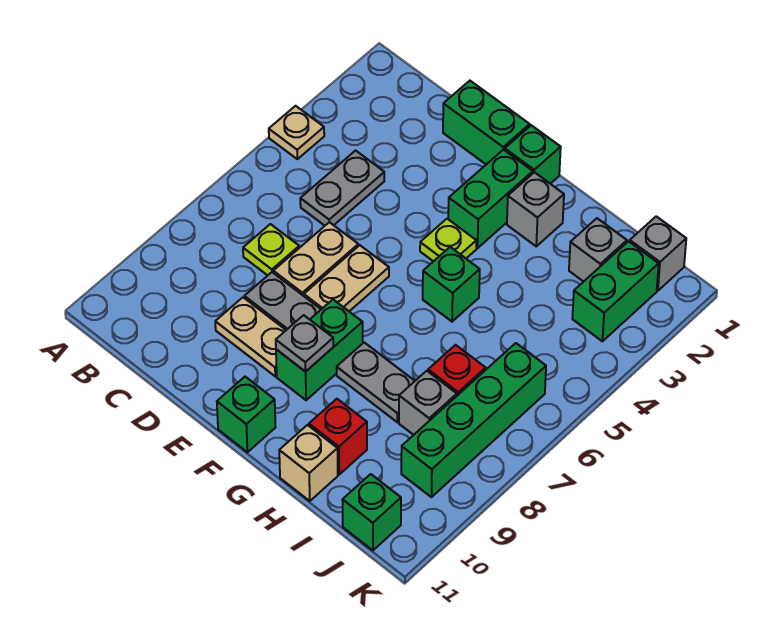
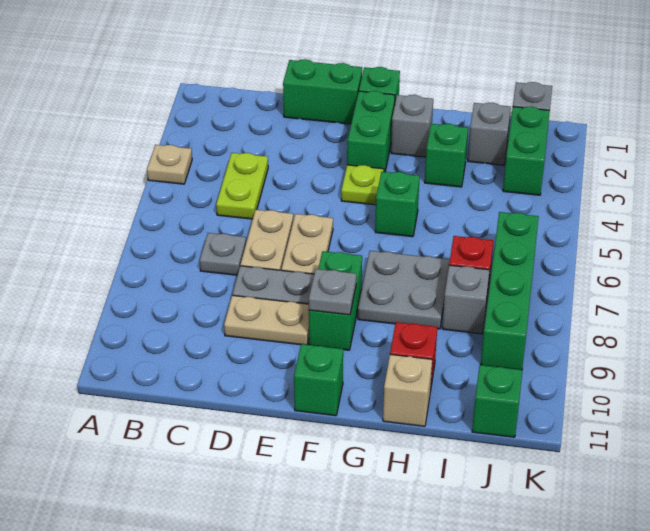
grey plate C4:C5 level 1 -> lime plate C4:C5 level 1
lime plate C7 level 1 -> grey plate C7 level 1
grey plate G8:H8 level 1 -> grey plate G7:H8 level 1
none -> green brick H3 level 1

